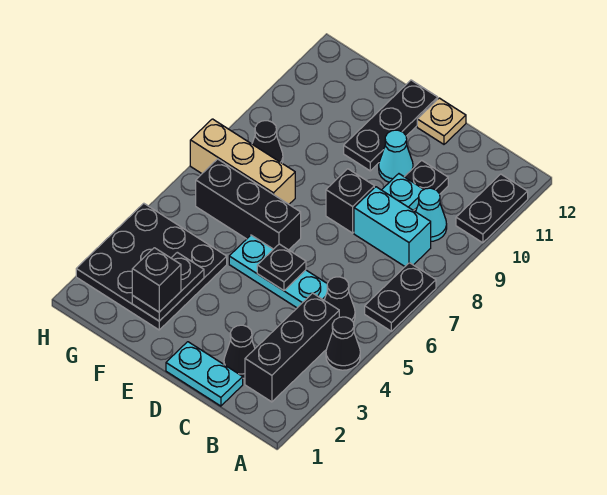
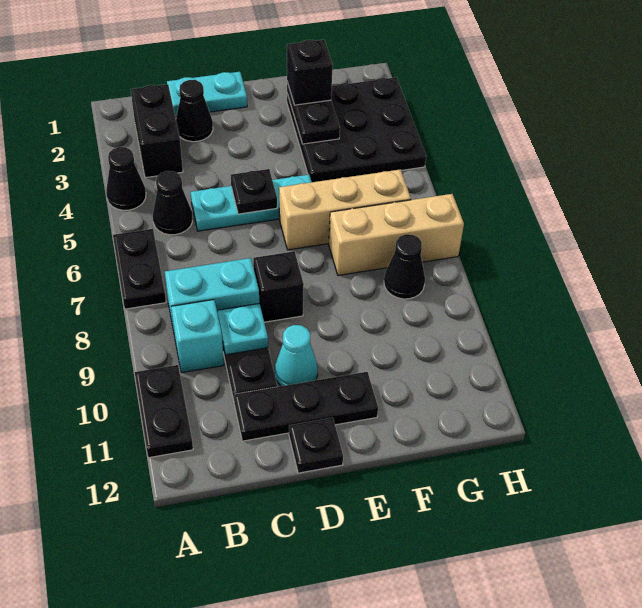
black brick B2:B4 level 1 -> black brick B2:B3 level 1
cyan cone B9 level 1 -> cyan brick B9 level 1
tan plate D12 level 1 -> black plate D12 level 1
black brick E6:G6 level 1 -> tan brick E6:G6 level 1
black plate E10:E12 level 1 -> black plate C11:E11 level 1

